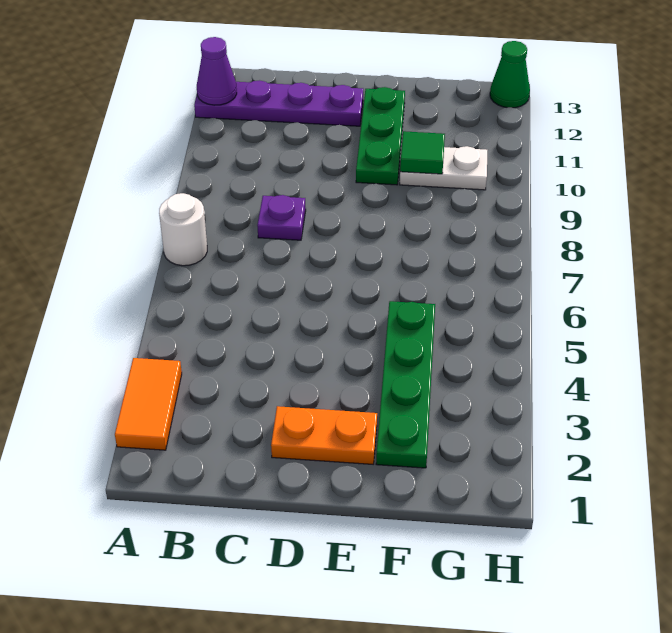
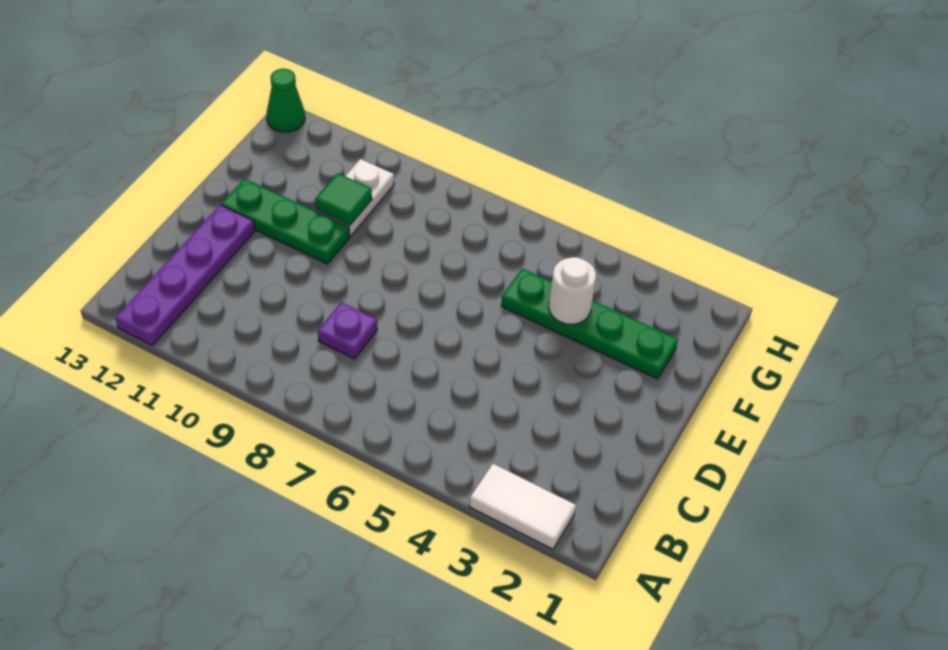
orange tile A2:A3 level 1 -> white tile A2:A3 level 1
white round brick A7 level 1 -> white round brick F4 level 2
purple cone A12 level 2 -> none
orange plate D2:E2 level 1 -> none

